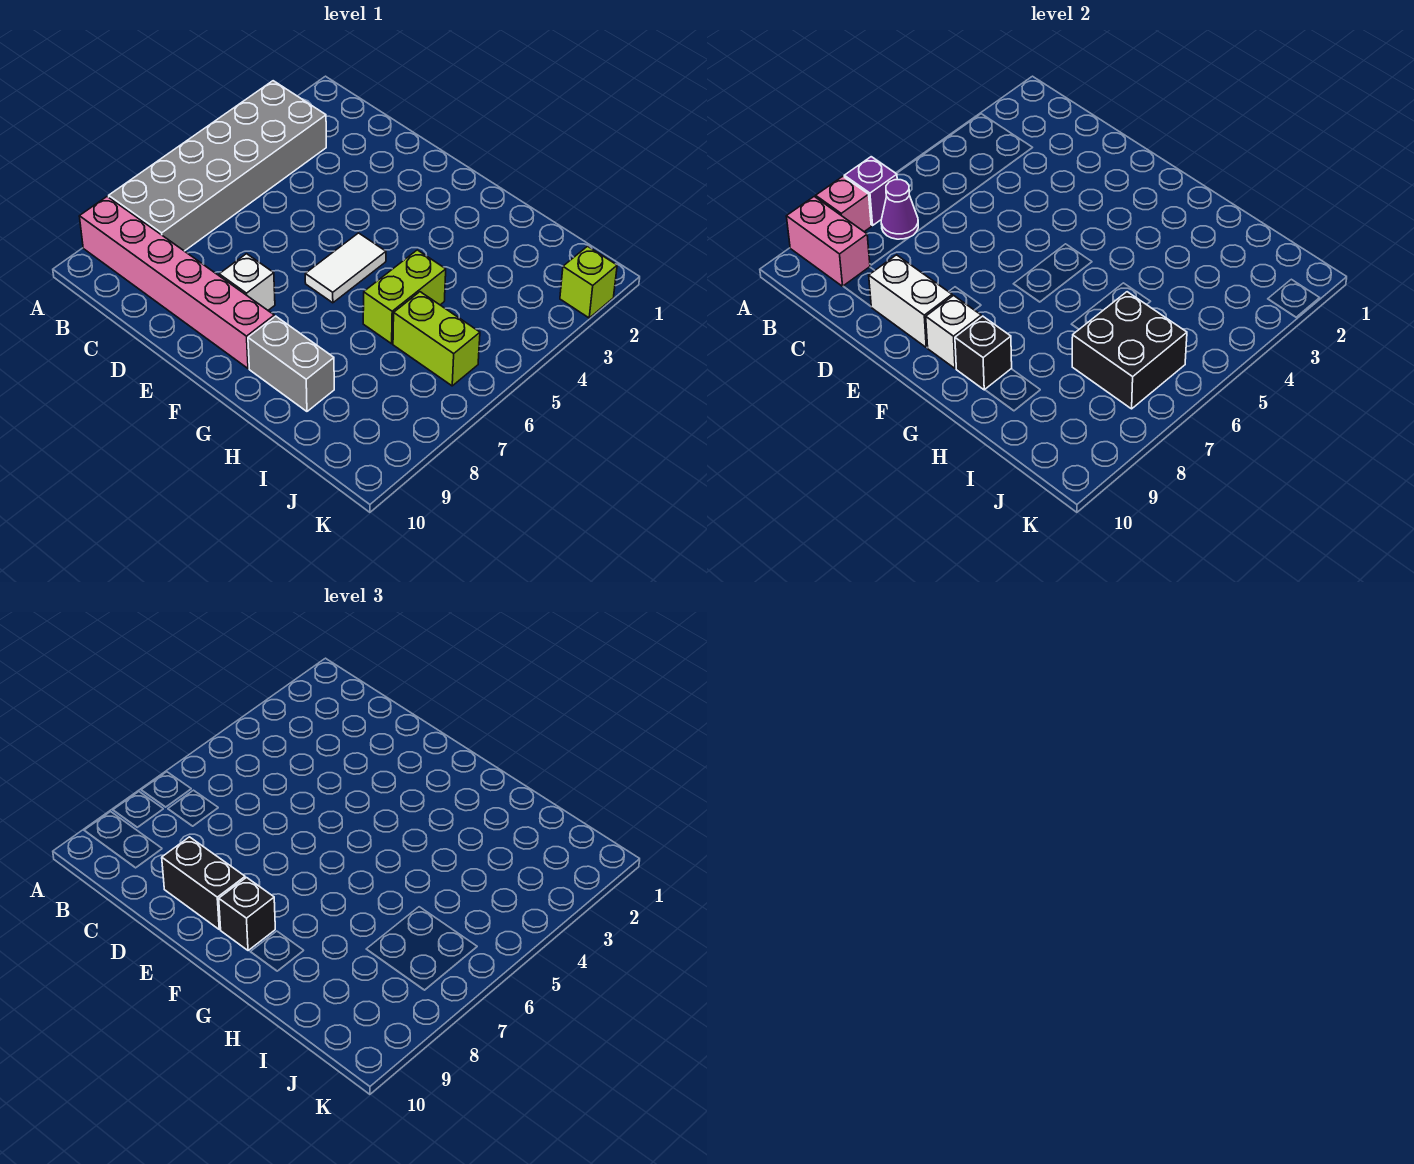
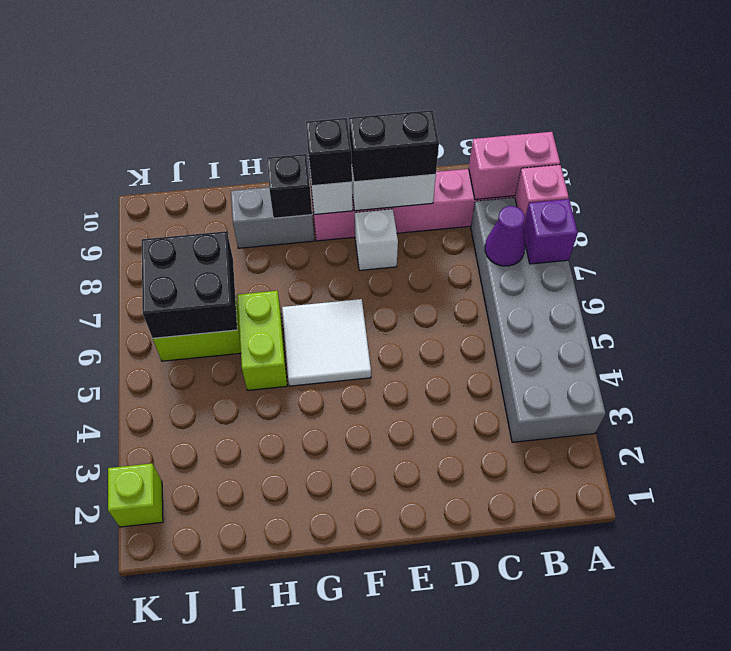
white tile F5:F6 level 1 -> white tile F5:G6 level 1

